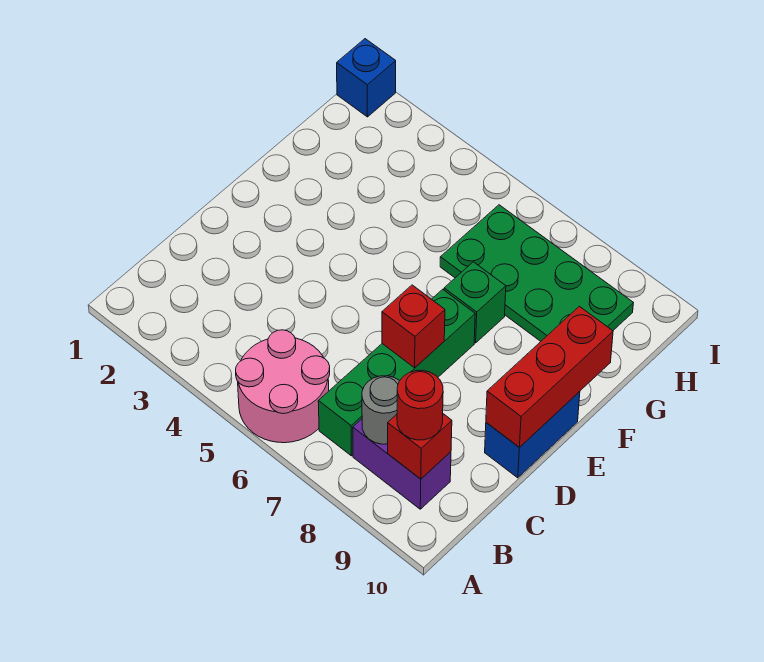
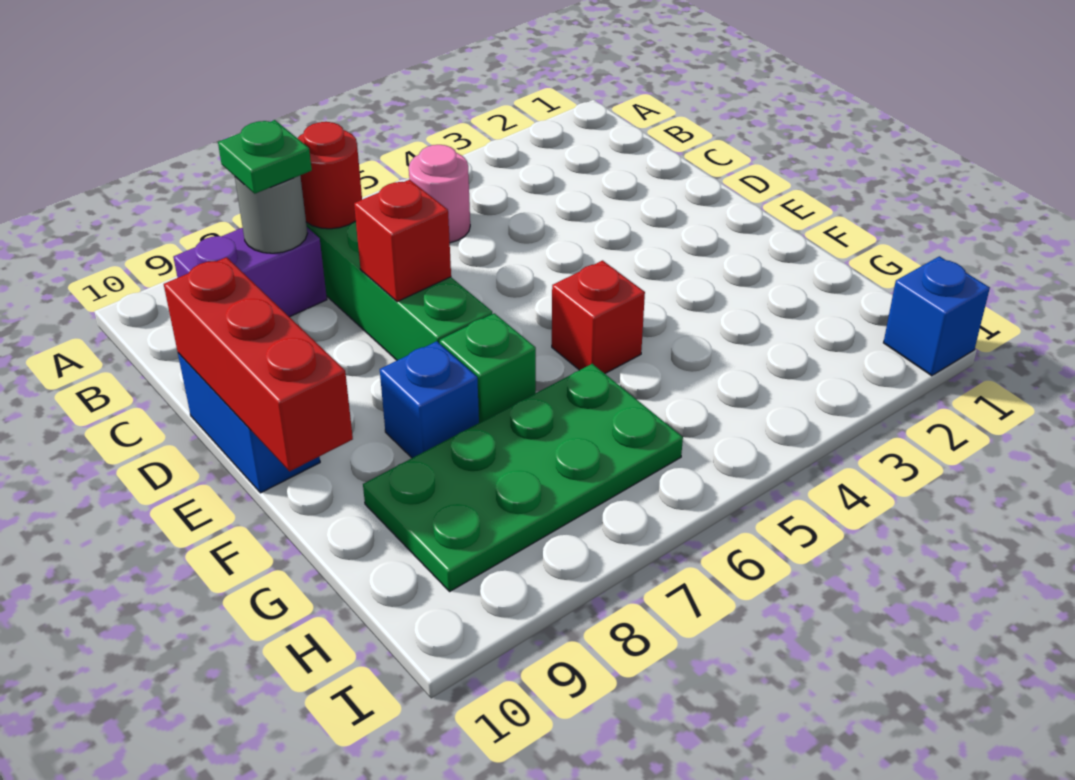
pink round brick A5:B6 level 1 -> pink round brick B5 level 1
none -> green plate B8 level 3
red brick B9 level 2 -> red brick F5 level 1
red round brick B9 level 3 -> red round brick B7 level 2
none -> blue brick F8 level 1

